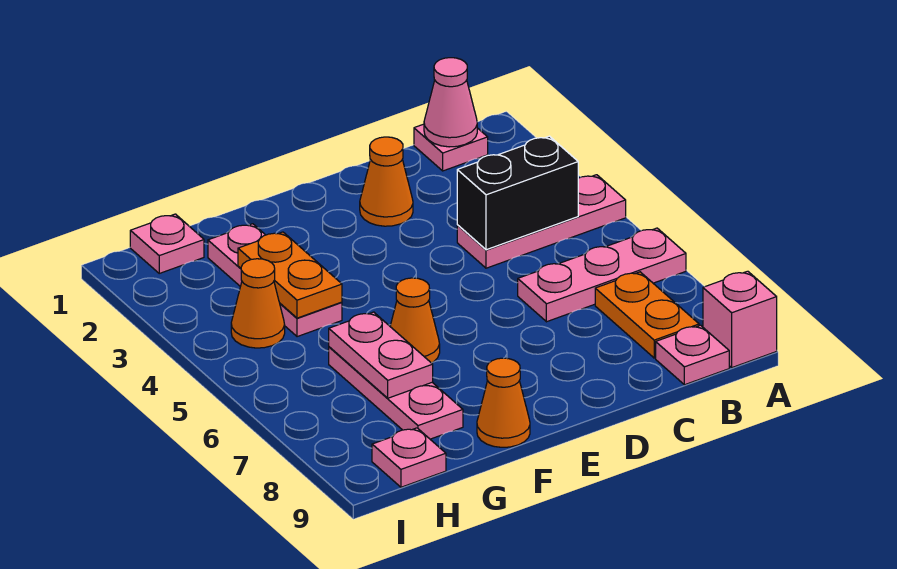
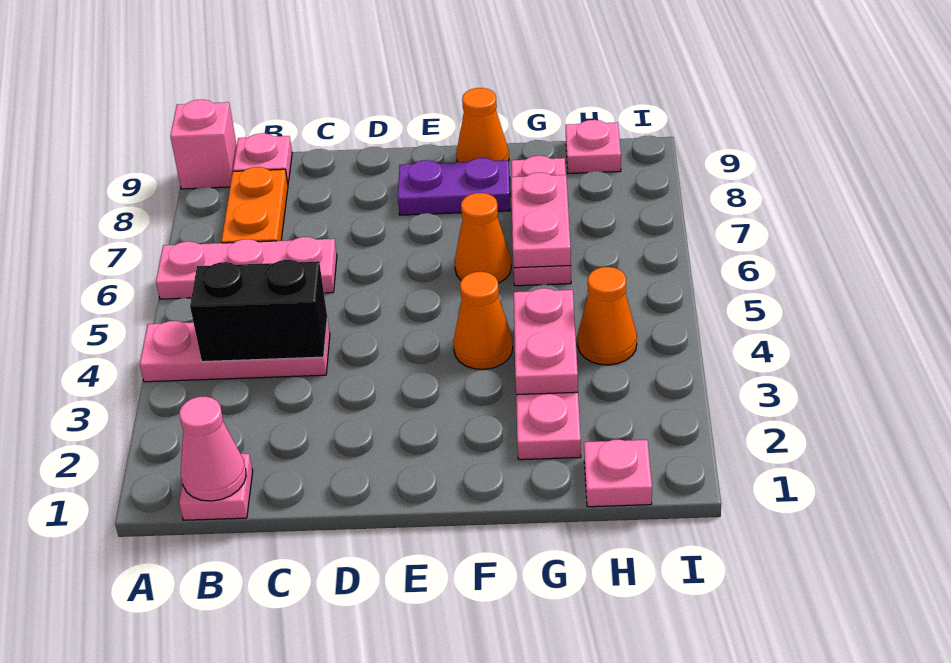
orange cone D2 level 1 -> orange cone F4 level 1
none -> purple plate E8:F8 level 1
orange plate G3:G4 level 2 -> pink plate G3:G4 level 2

